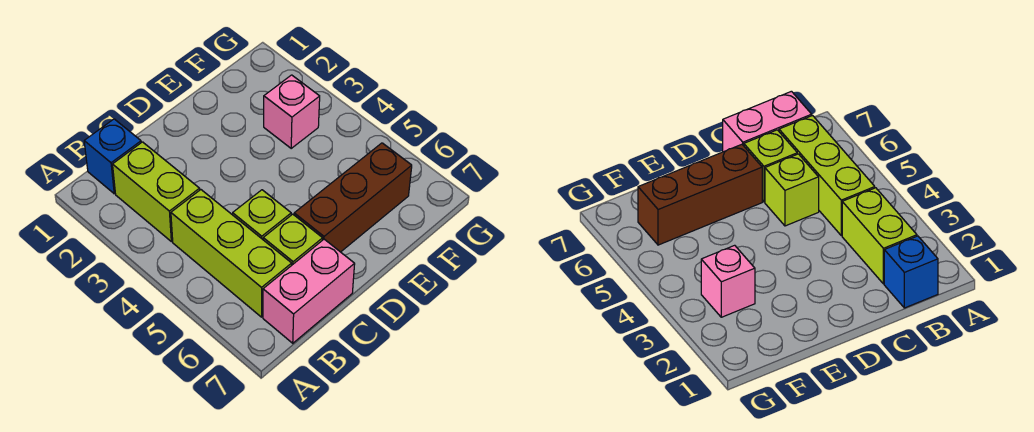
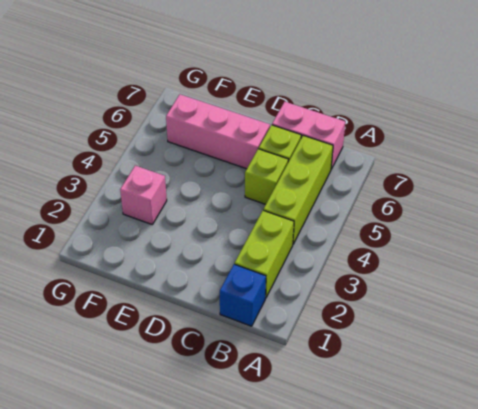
brown brick D6:F6 level 1 -> pink brick D6:F6 level 1

